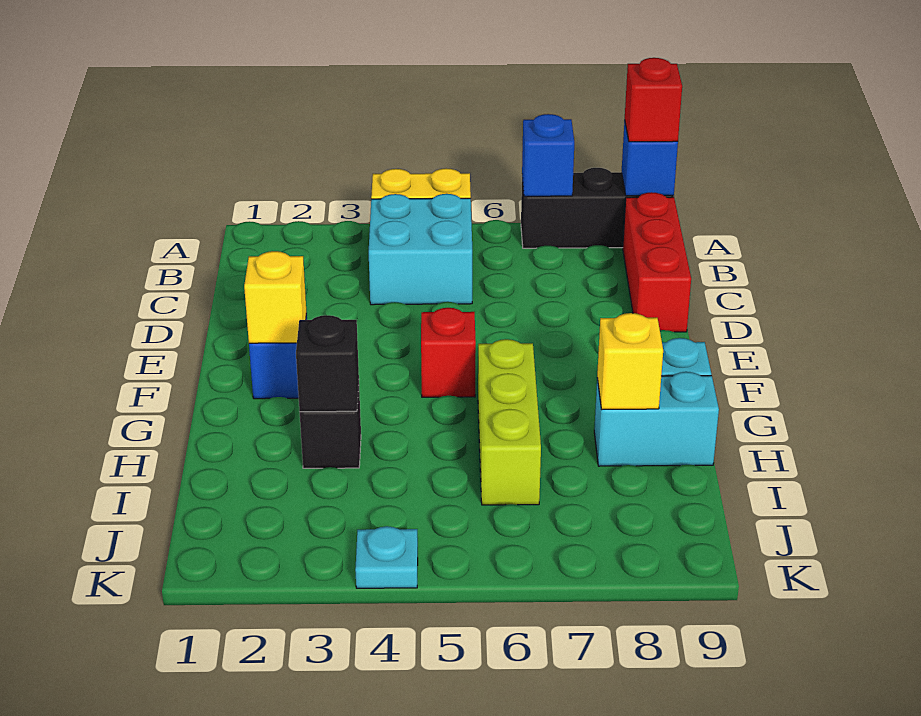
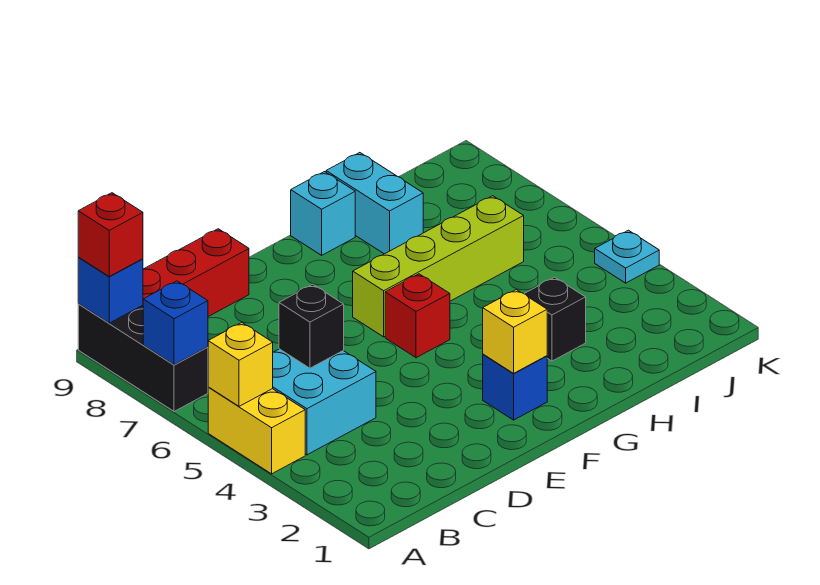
lime brick G6:I6 level 1 -> lime brick F6:I6 level 1
black brick H3 level 2 -> black brick C5 level 2
yellow brick H8 level 2 -> yellow brick A5 level 2

